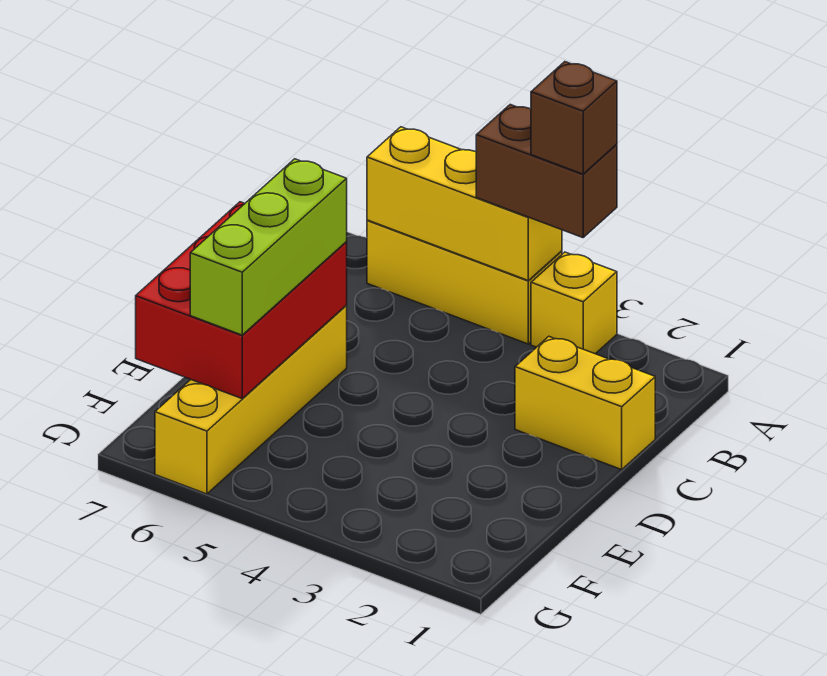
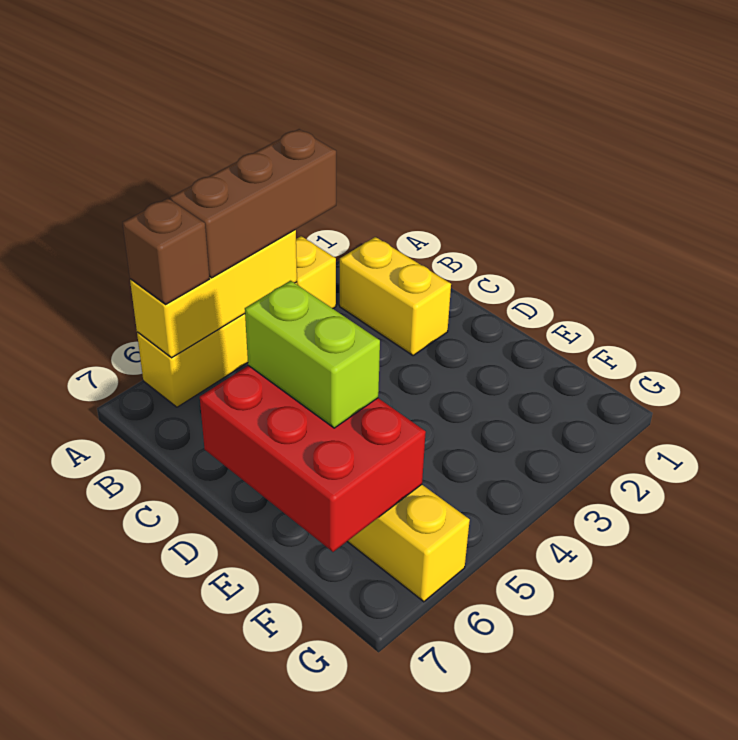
brown brick A3:A4 level 3 -> brown brick A3:A5 level 3
brown brick A3 level 4 -> brown brick A6 level 3
yellow brick C1:C2 level 1 -> yellow brick B2:C2 level 1
lime brick D6:F6 level 3 -> lime brick D6:E6 level 3

